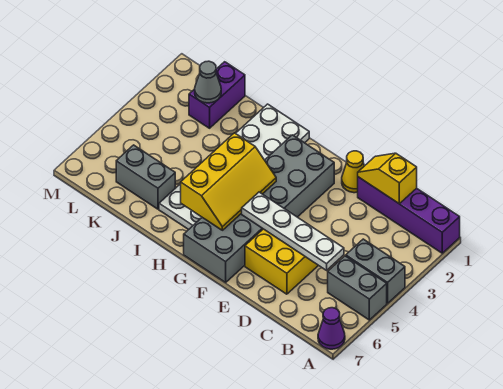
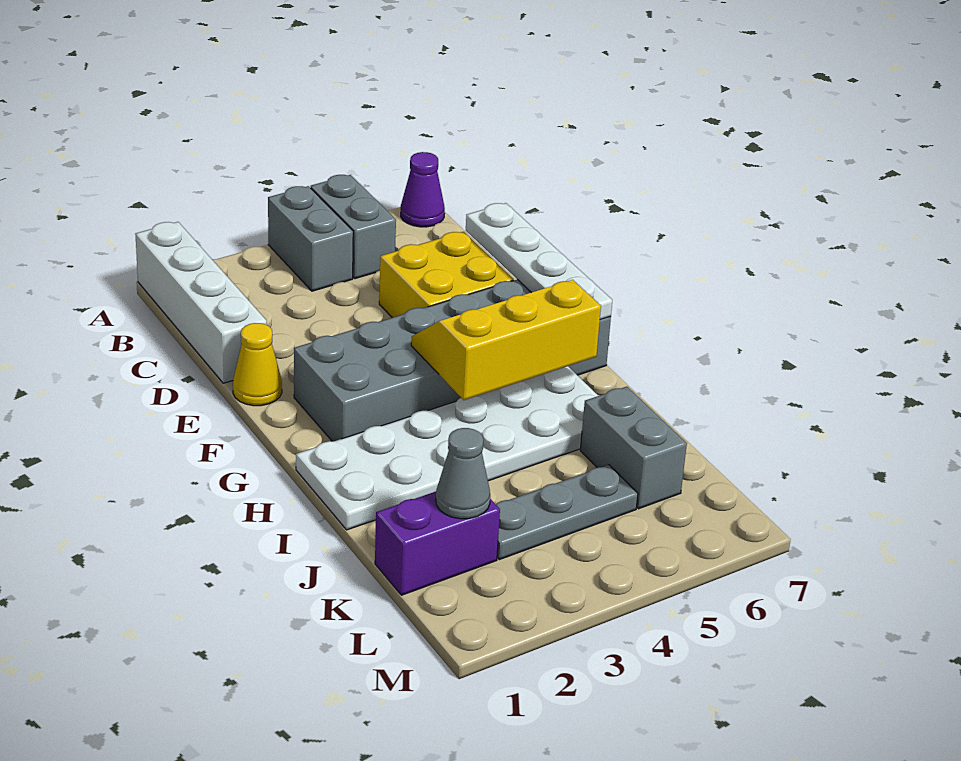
purple brick A1:D1 level 1 -> white brick A1:D1 level 1
yellow slope C1:D1 level 2 top C -> none
white plate C5:F5 level 2 -> white plate D7:G7 level 2
none -> grey plate K3:K5 level 1

